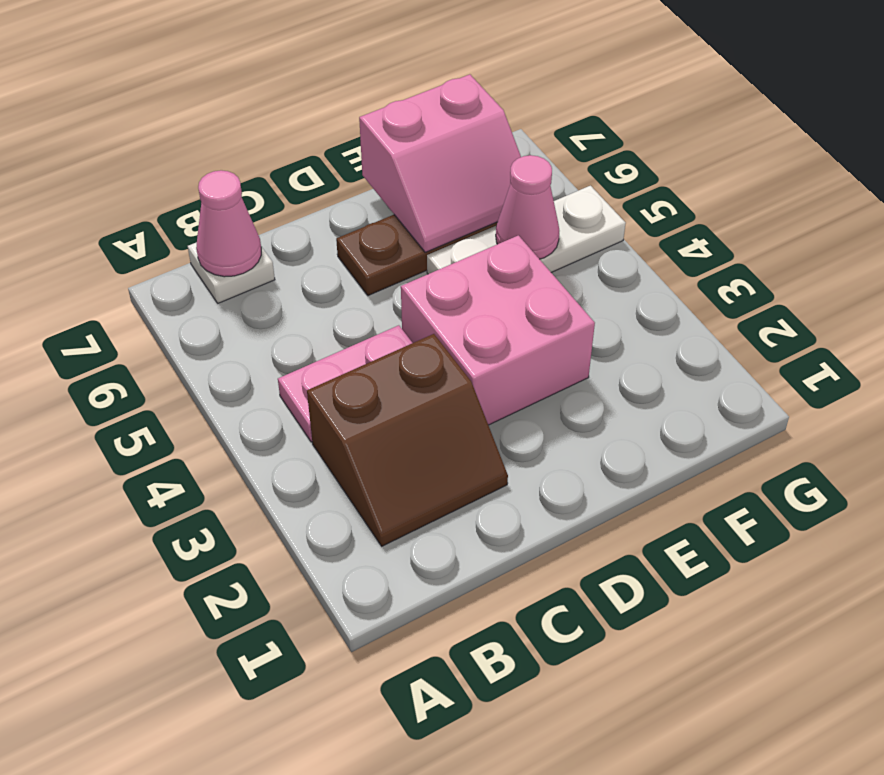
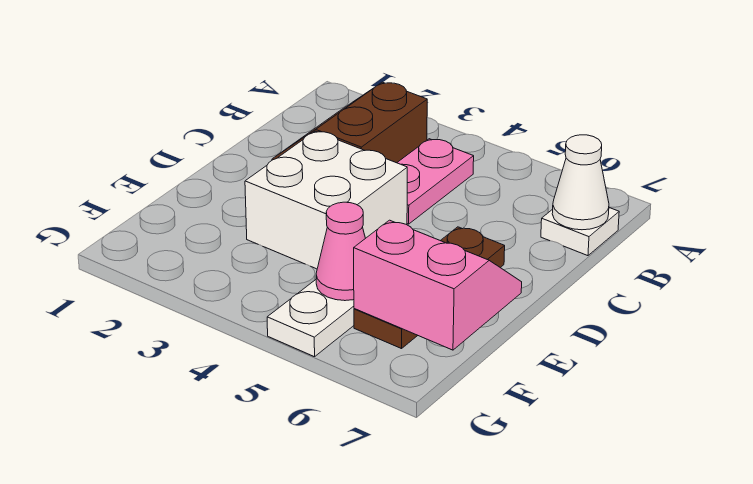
pink cone B7 level 2 -> white cone B7 level 2
pink brick D3:E4 level 1 -> white brick D3:E4 level 1
pink slope E6:F7 level 2 top 7 -> pink slope E6:F7 level 2 top F

